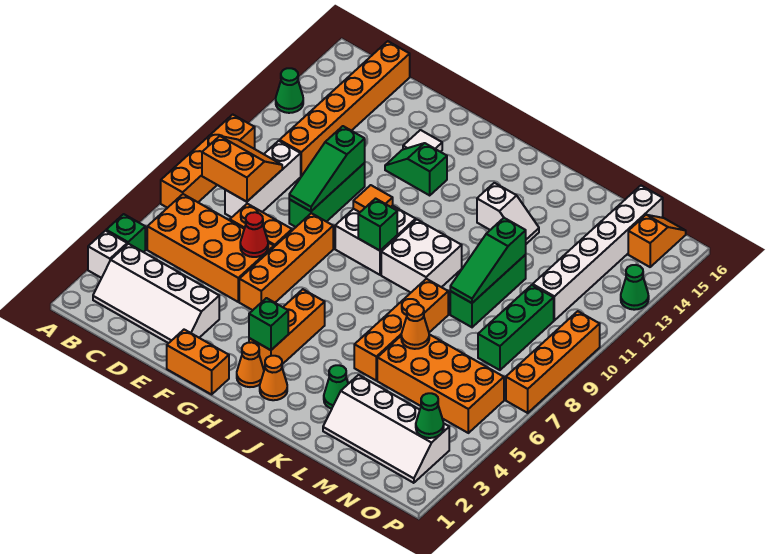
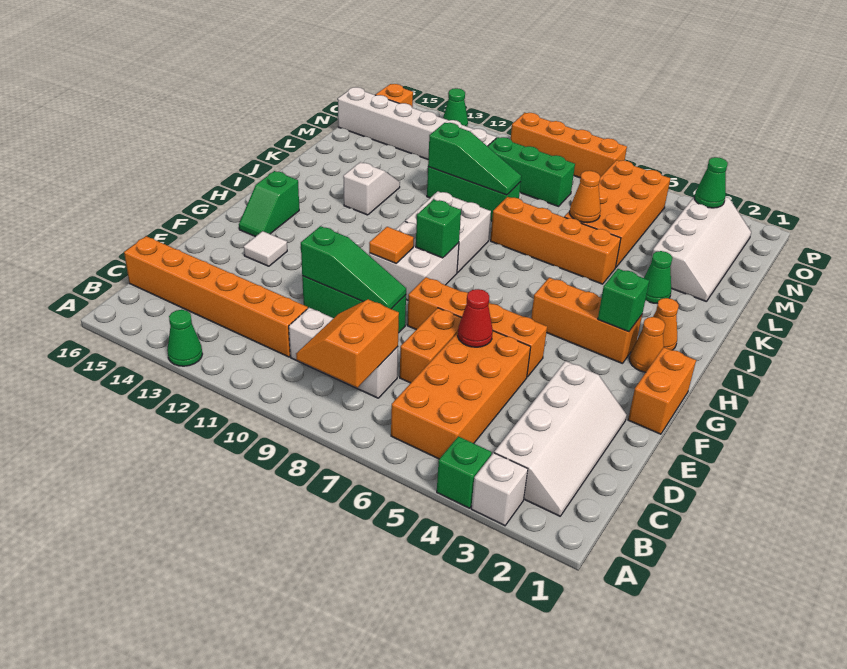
orange brick A7:A10 level 1 -> none
green slope F13:G13 level 1 top G -> green slope G15:H15 level 1 top H

